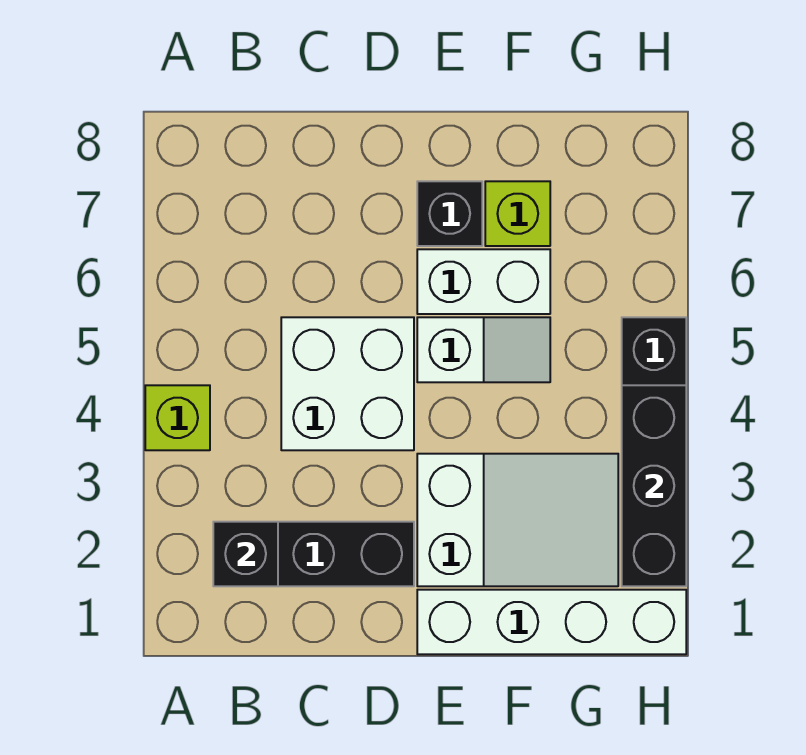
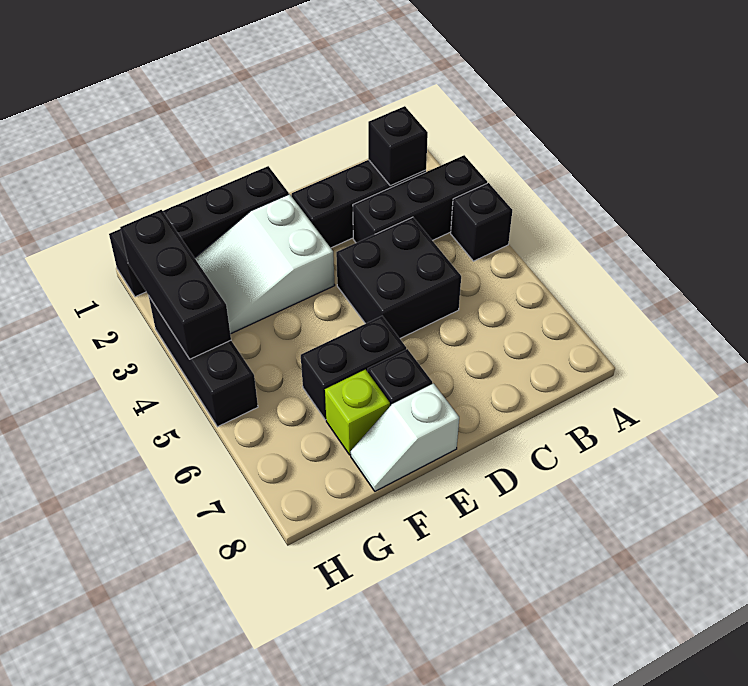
none -> black brick A3:C3 level 1
lime brick A4 level 1 -> black brick A4 level 1
white brick C4:D5 level 1 -> black brick C4:D5 level 1
white brick E1:H1 level 1 -> black brick E1:H1 level 1
white slope E5:F5 level 1 top E -> white slope E8:F8 level 1 top E
white brick E6:F6 level 1 -> black brick E6:F6 level 1

